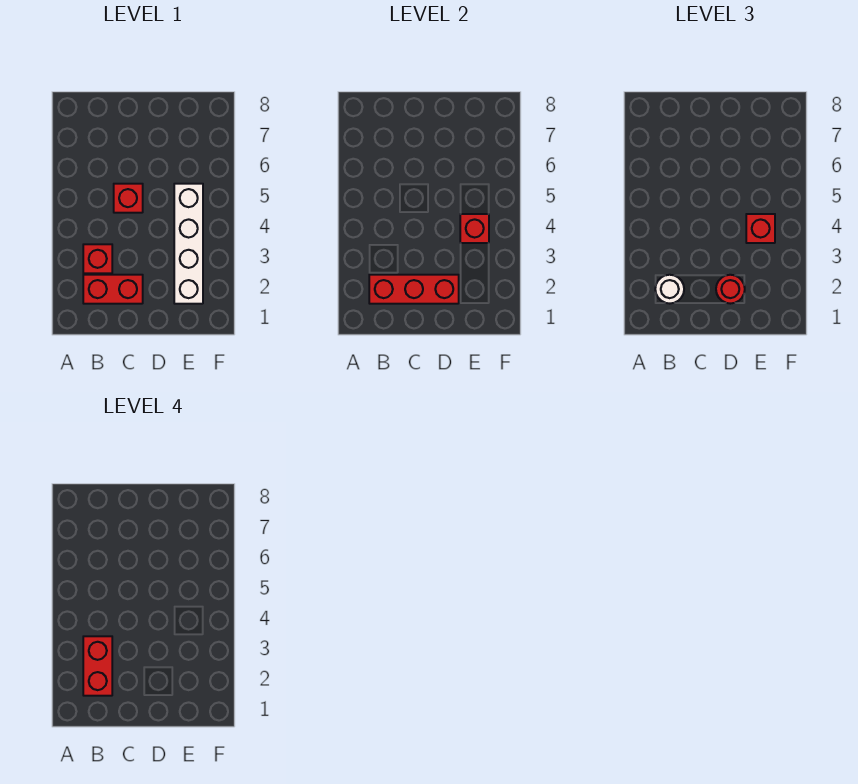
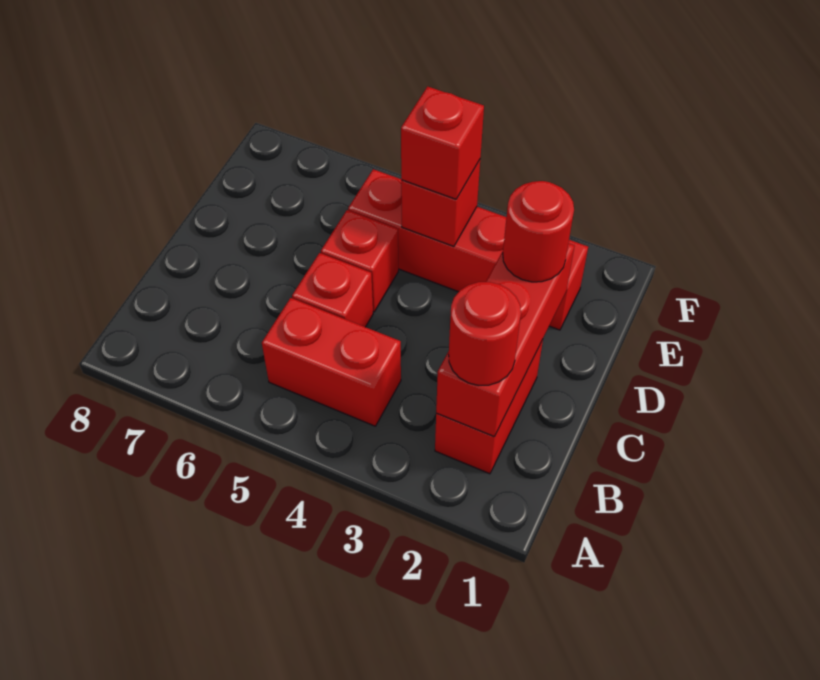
white round brick B2 level 3 -> red round brick B2 level 3
red brick B2:B3 level 4 -> red brick B4:B5 level 1
red brick B3 level 1 -> red brick D5 level 1
white brick E2:E5 level 1 -> red brick E2:E5 level 1

